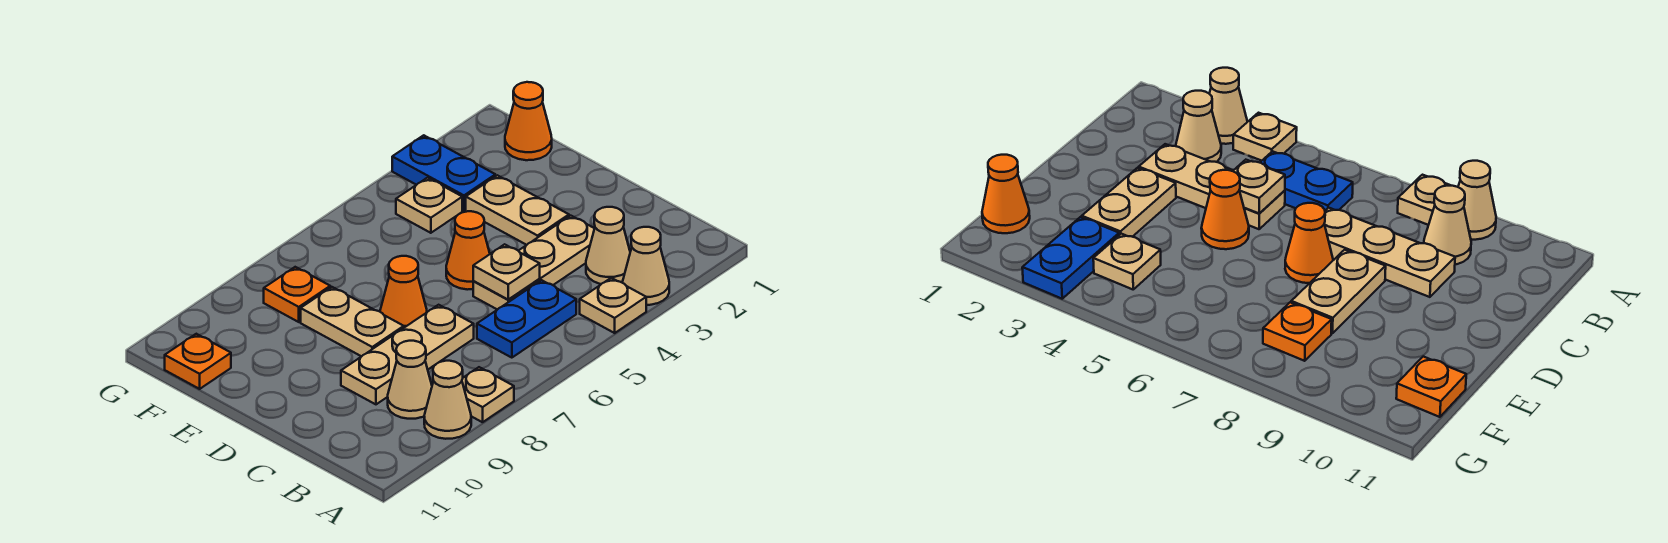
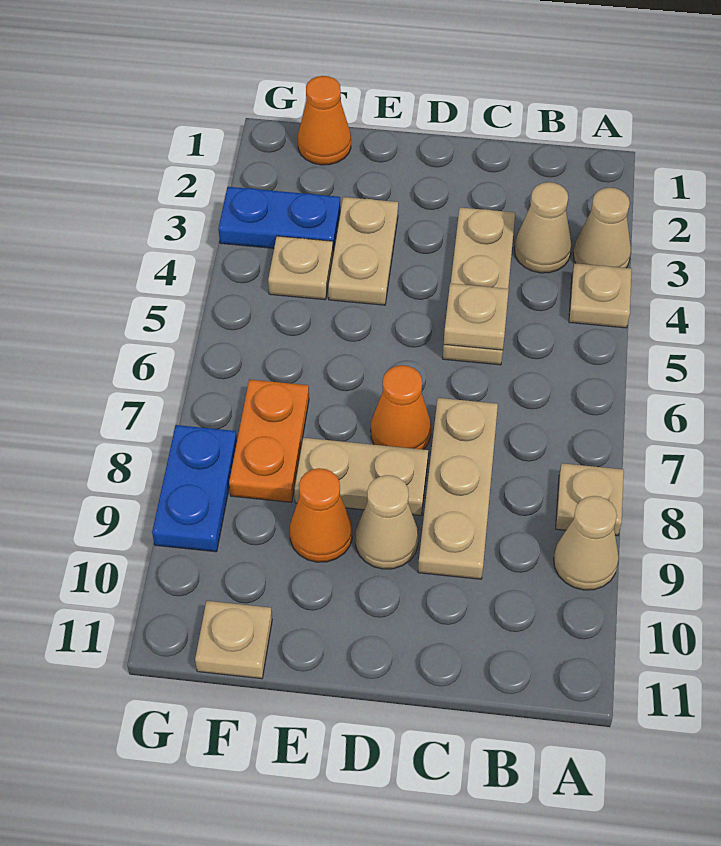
blue plate B5:B6 level 1 -> blue plate G8:G9 level 1
tan cone B9 level 1 -> tan cone D9 level 1
tan plate D3:E3 level 1 -> tan plate E3:E4 level 1
orange cone D5 level 1 -> orange cone E9 level 1
orange plate F8 level 1 -> orange plate F7:F8 level 1
orange plate F11 level 1 -> tan plate F11 level 1

